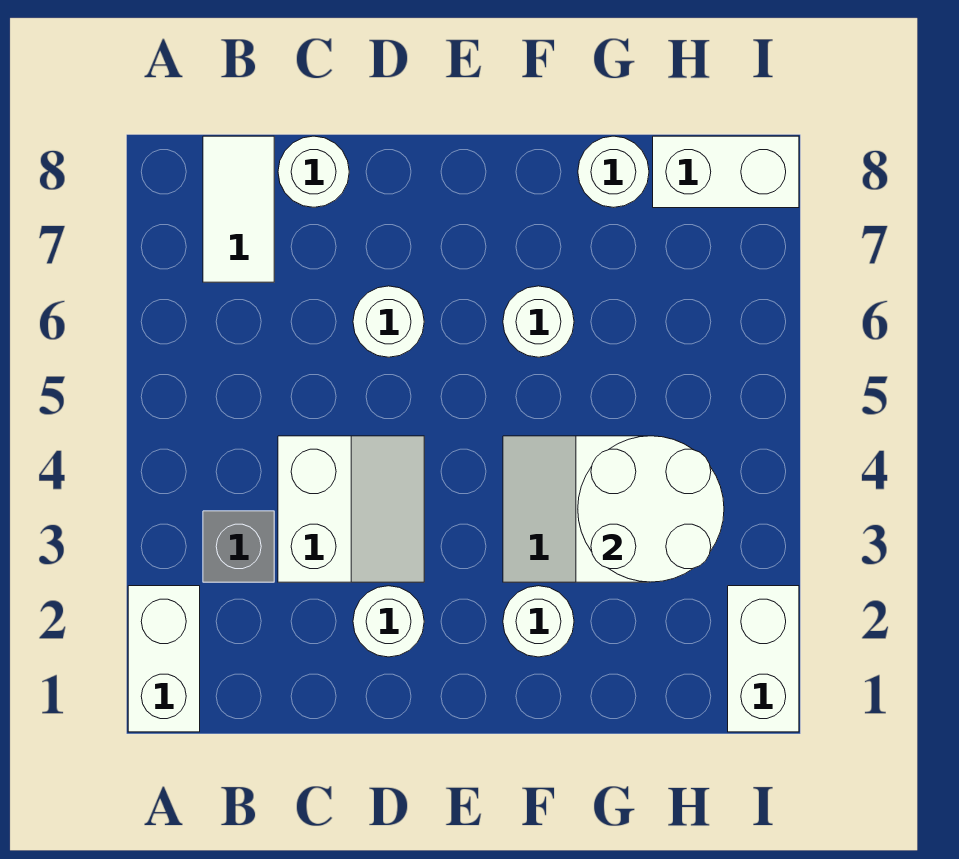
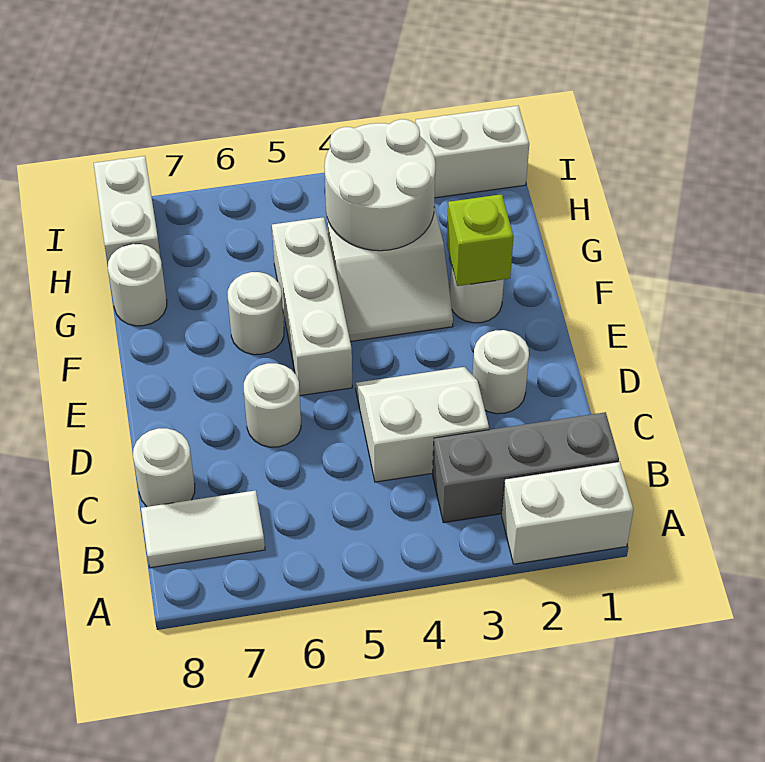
grey brick B3 level 1 -> grey brick B1:B3 level 1
none -> white brick E5:G5 level 1
none -> lime brick F2 level 2

